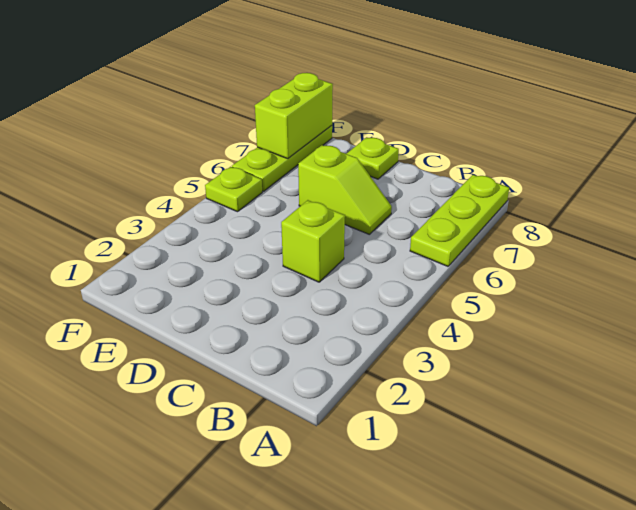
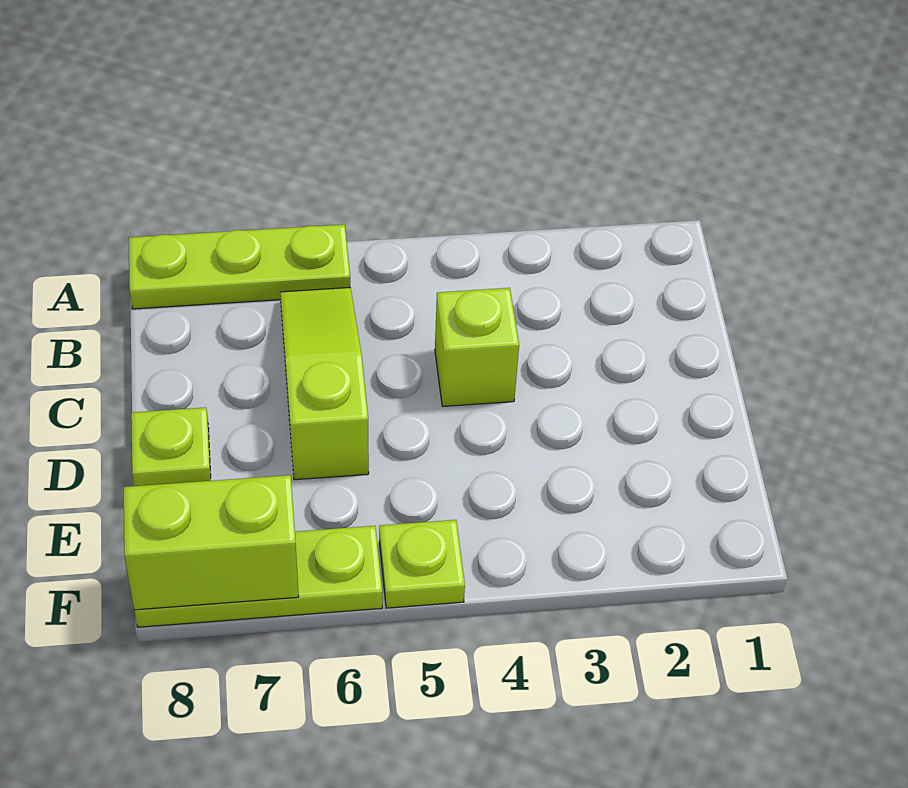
lime slope C6:D6 level 1 top D -> lime slope B6:D6 level 1 top D

